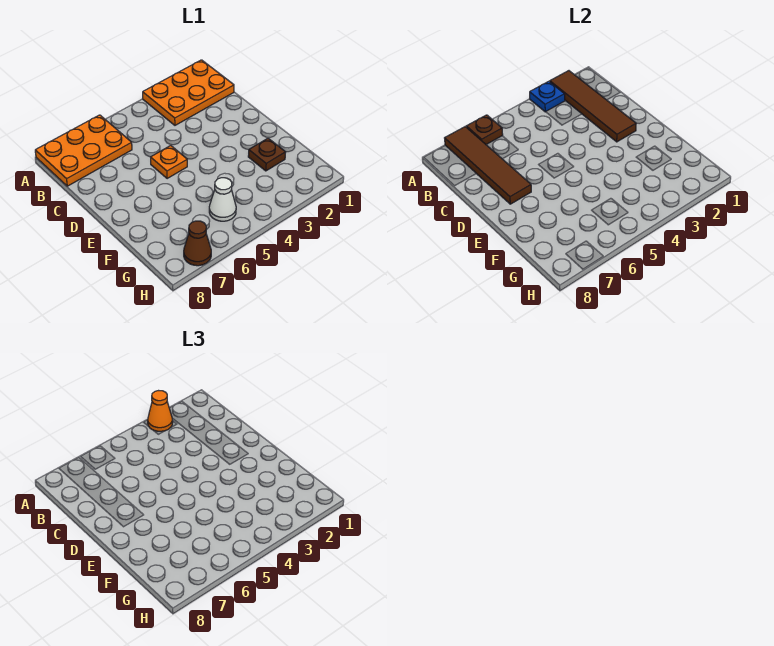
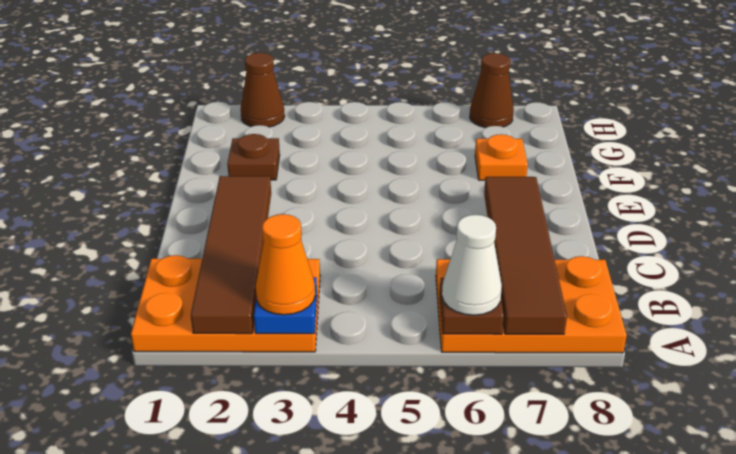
orange plate D5 level 1 -> orange plate F7 level 1
white cone G5 level 1 -> white cone A6 level 3
none -> brown cone H2 level 1

